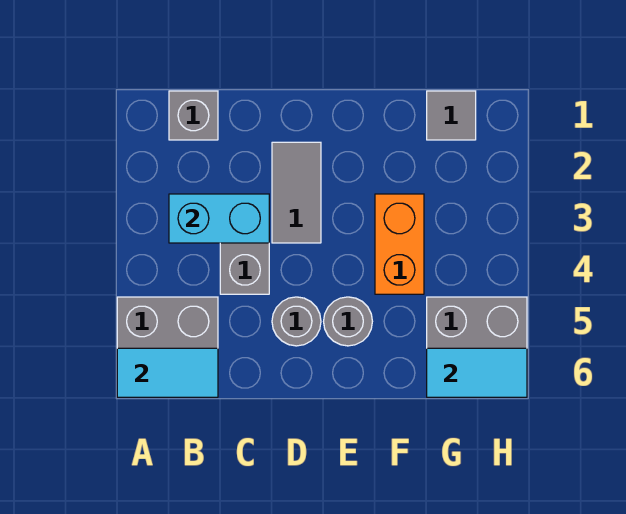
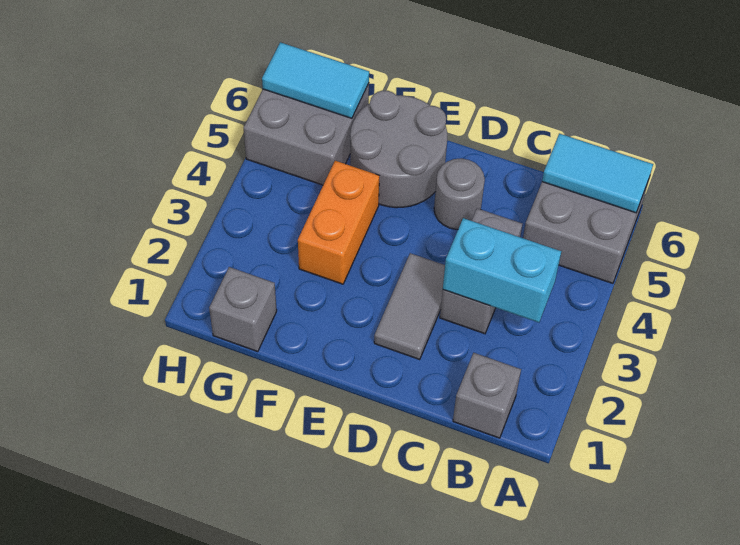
grey round brick E5 level 1 -> grey round brick E5:F6 level 1
grey tile G1 level 1 -> grey brick G1 level 1

